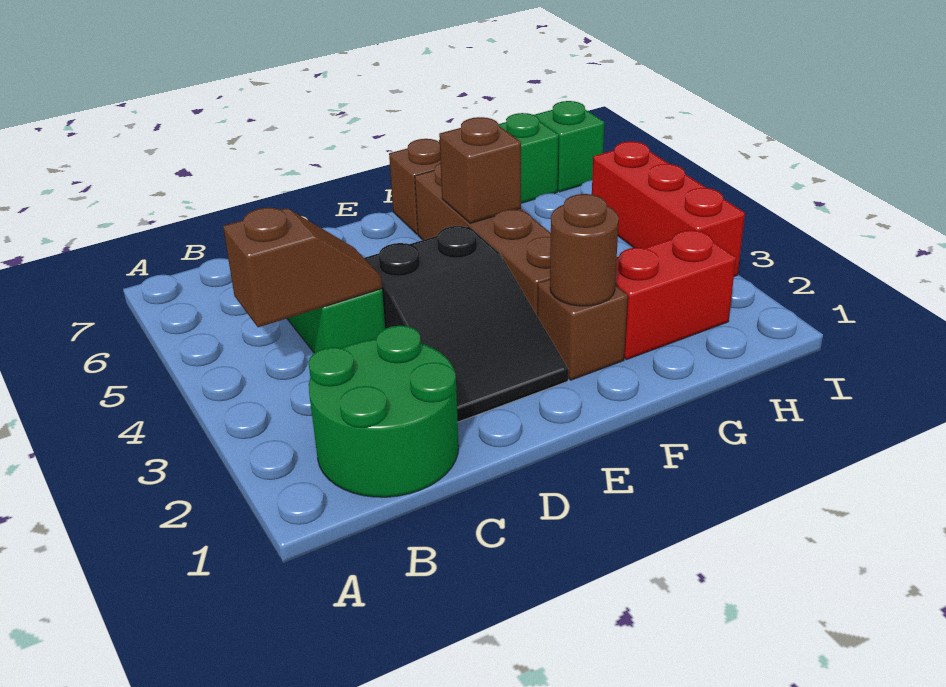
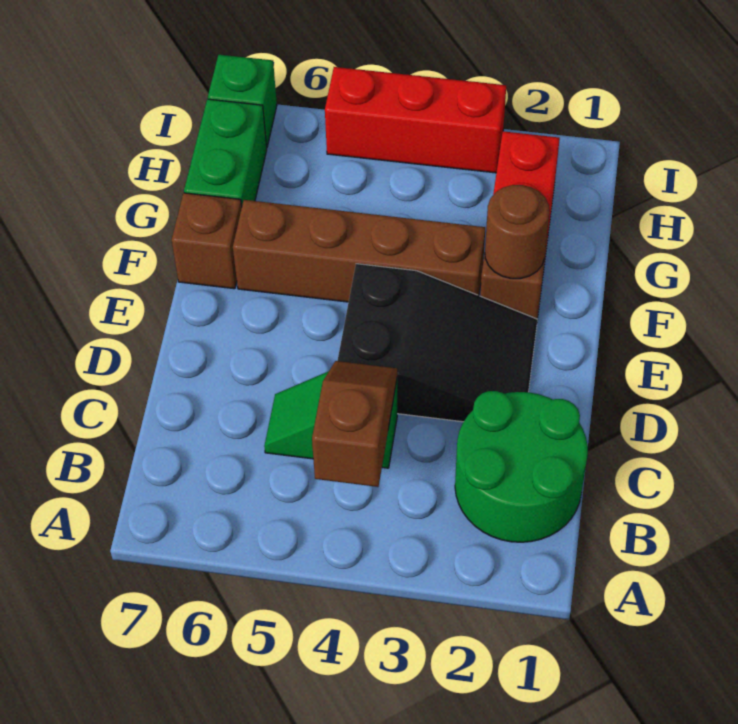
brown brick F5 level 2 -> none

